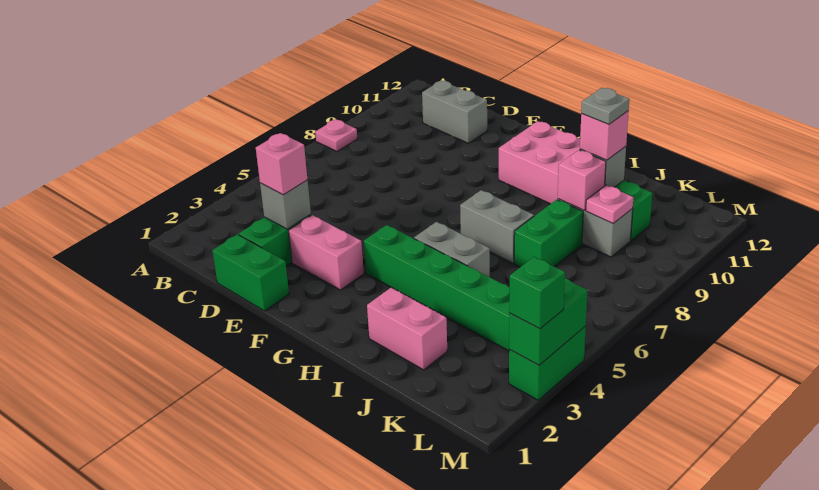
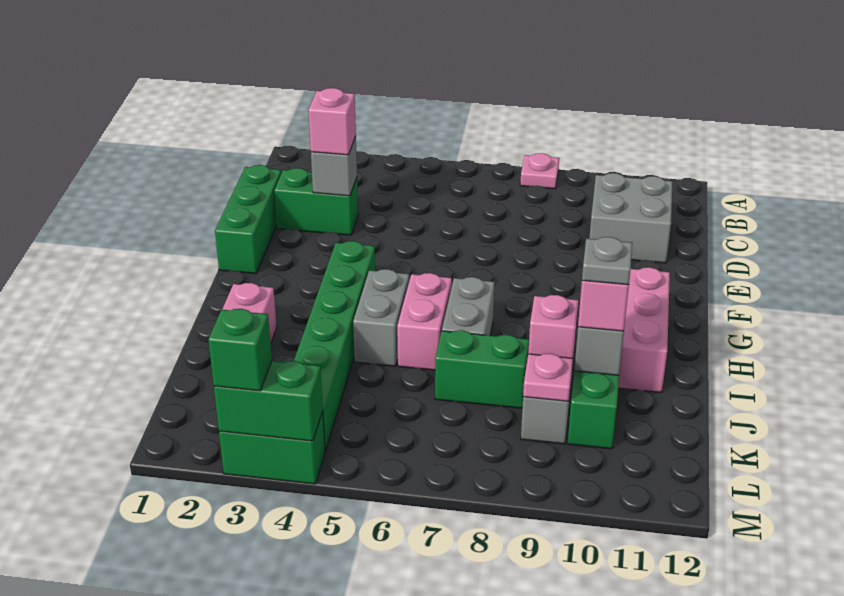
grey brick C11:D11 level 1 -> grey brick C10:D11 level 1
green brick D1:E1 level 1 -> green brick D1:F1 level 1
pink brick E3:F3 level 1 -> pink brick H6:I6 level 1

